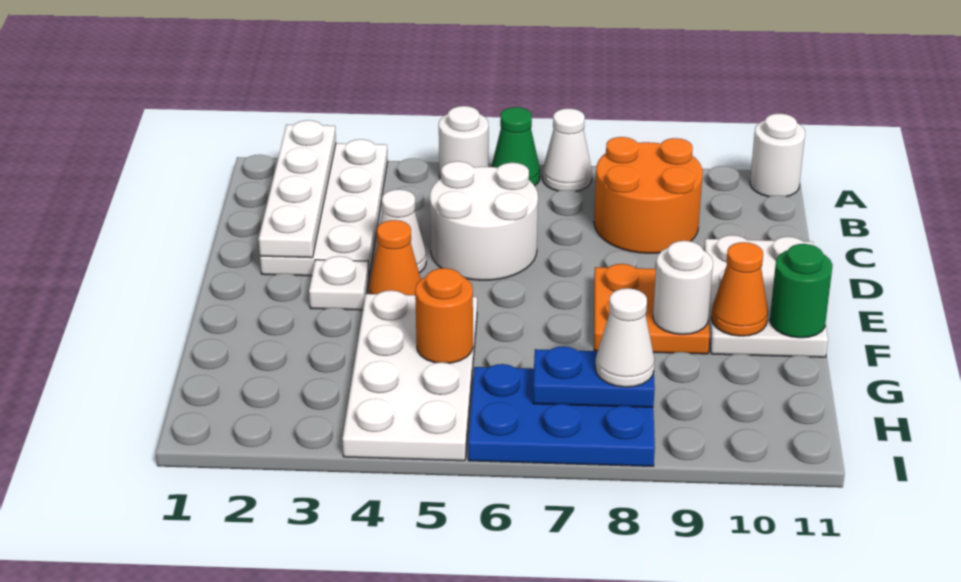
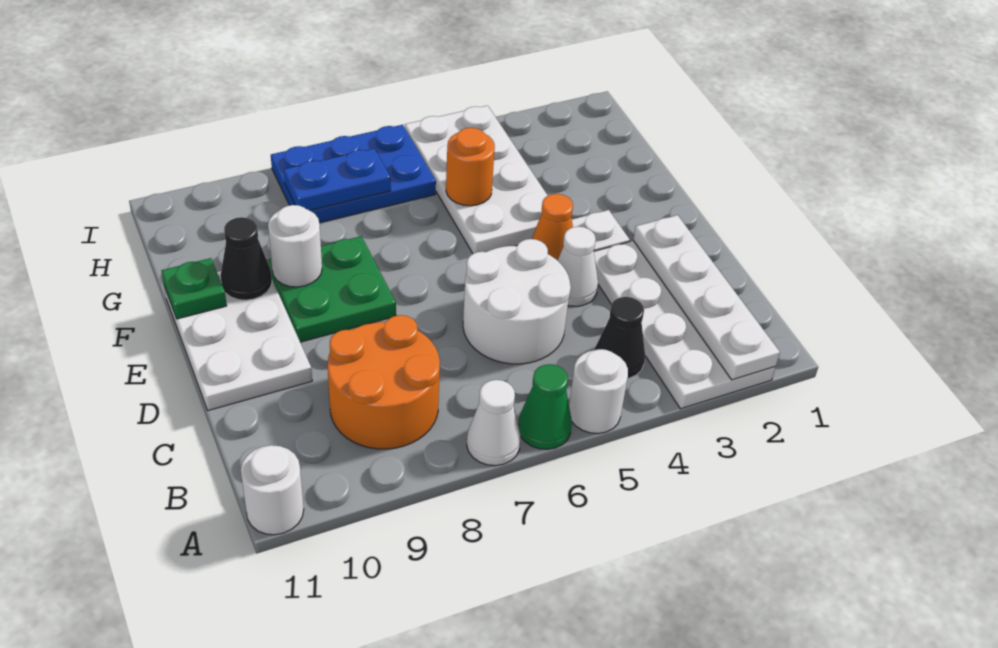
none -> black cone B4 level 1
orange plate E8:F9 level 1 -> green plate E8:F9 level 1
orange cone F10 level 2 -> black cone F10 level 2
green round brick F11 level 2 -> green plate F11 level 2
white cone H8 level 3 -> none

